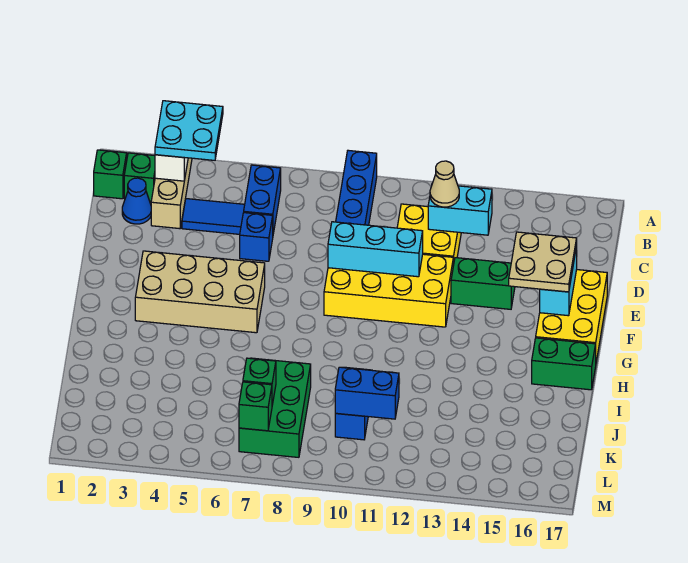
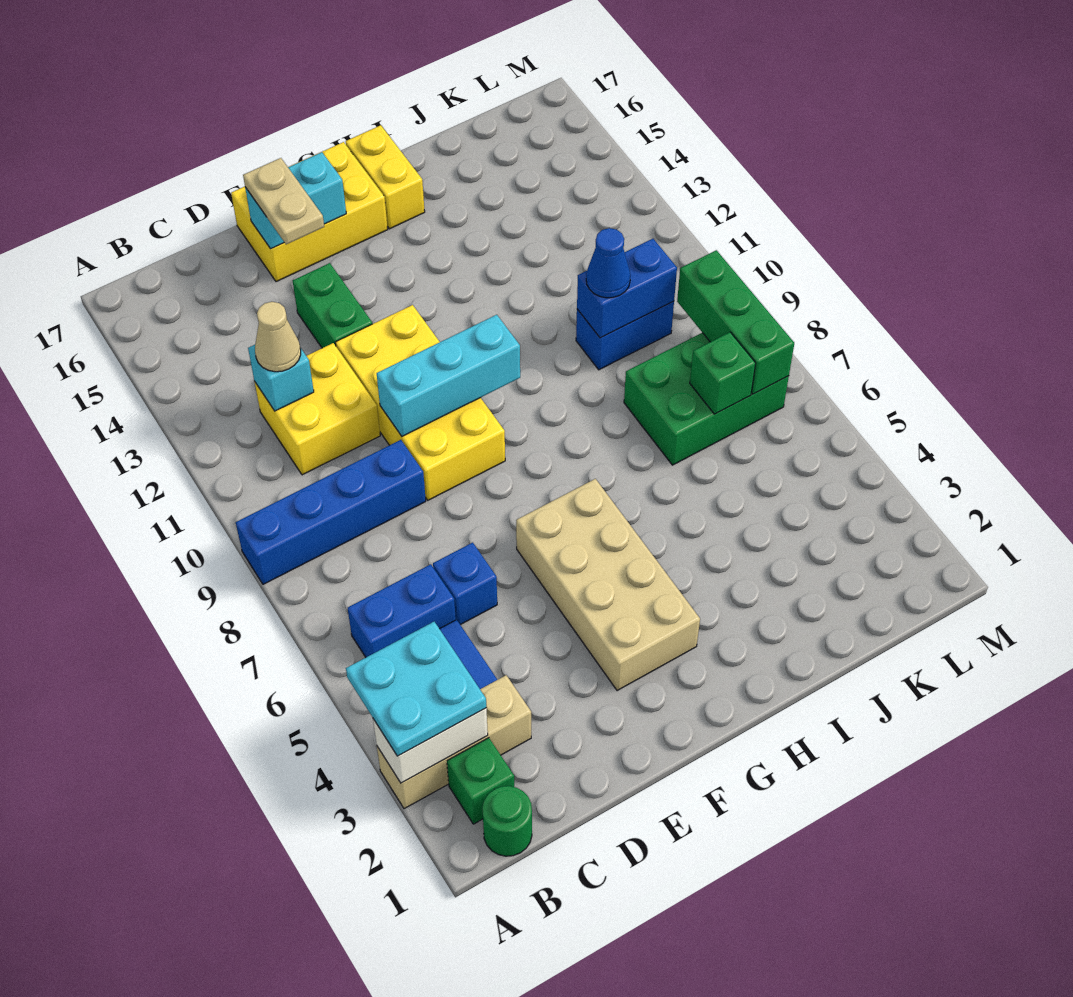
green brick B1 level 1 -> green round brick B1 level 1
blue cone C2 level 1 -> blue cone J10 level 3
cyan brick C12:C13 level 2 -> cyan brick C12 level 2
cyan brick E9:E11 level 2 -> cyan brick E10:G10 level 2
tan plate E15:F16 level 3 -> tan plate E15:E16 level 3
green brick H16:H17 level 1 -> yellow brick H16:H17 level 1
blue brick K10:K11 level 2 -> blue brick J10:K10 level 2
green brick L7 level 2 -> green brick L7:L9 level 2

